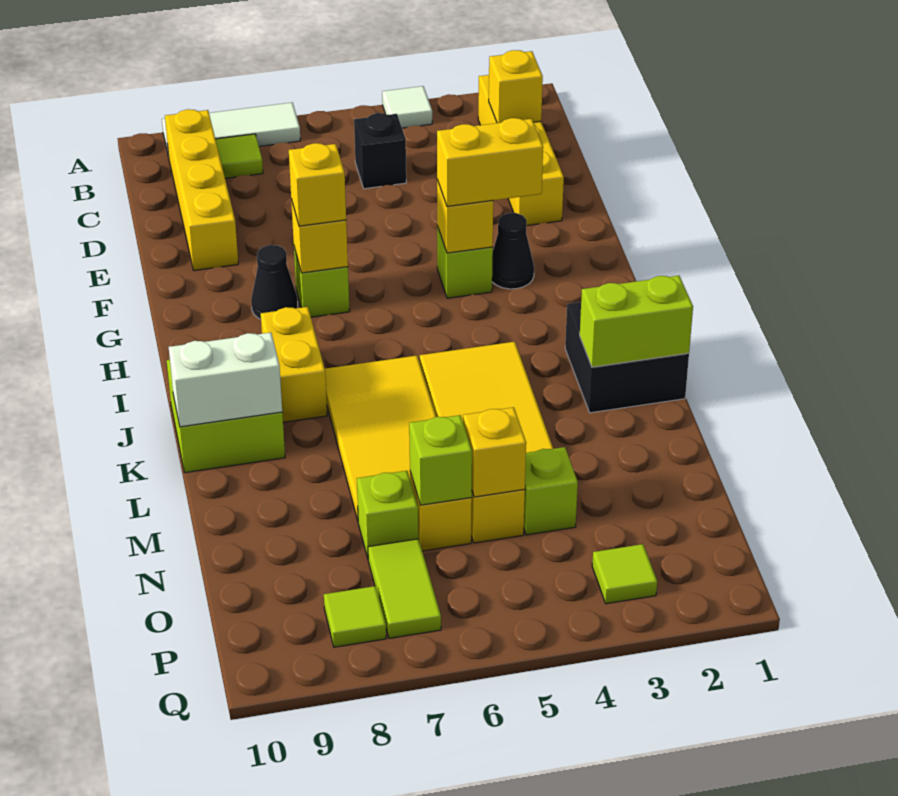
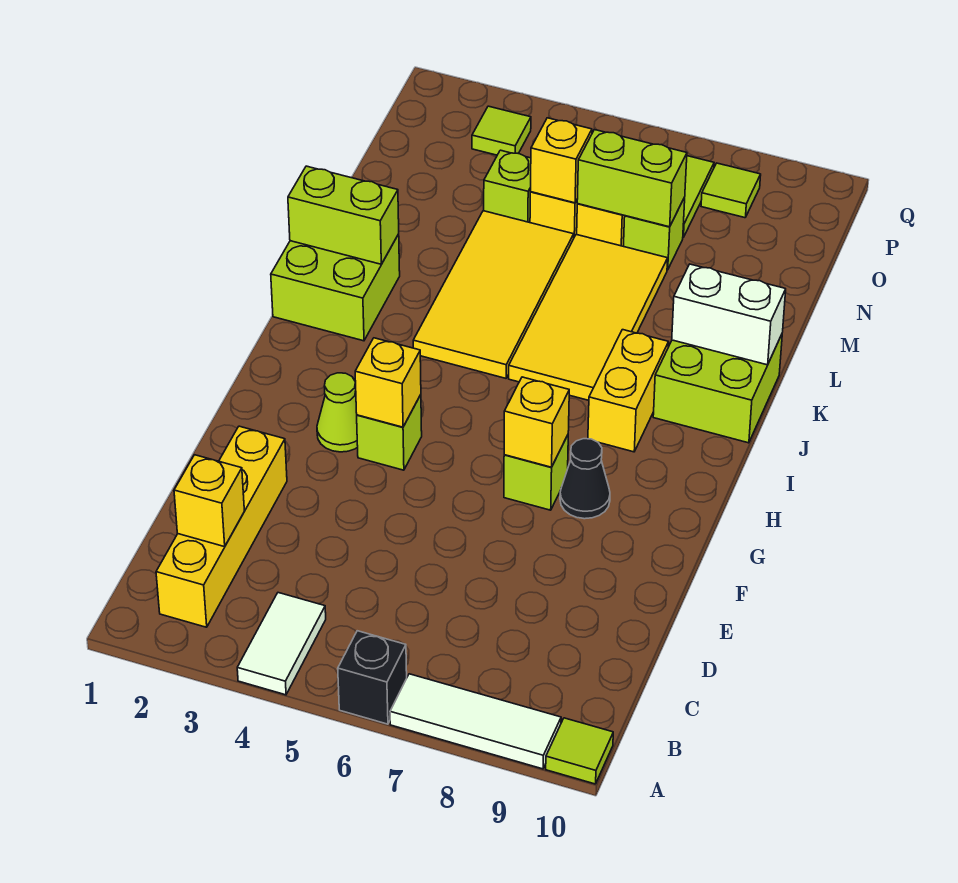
white tile A4 level 1 -> white tile A4:B4 level 1
lime tile B8 level 1 -> lime tile A10 level 1
yellow brick B9:E9 level 1 -> none
black brick C5 level 1 -> black brick A6 level 1
black cone G3 level 1 -> lime cone G3 level 1
yellow brick G3:G4 level 3 -> none
yellow brick G7 level 3 -> none
black brick J1:K2 level 1 -> lime brick J1:K2 level 1
lime brick N6 level 2 -> lime brick N6:N7 level 2

